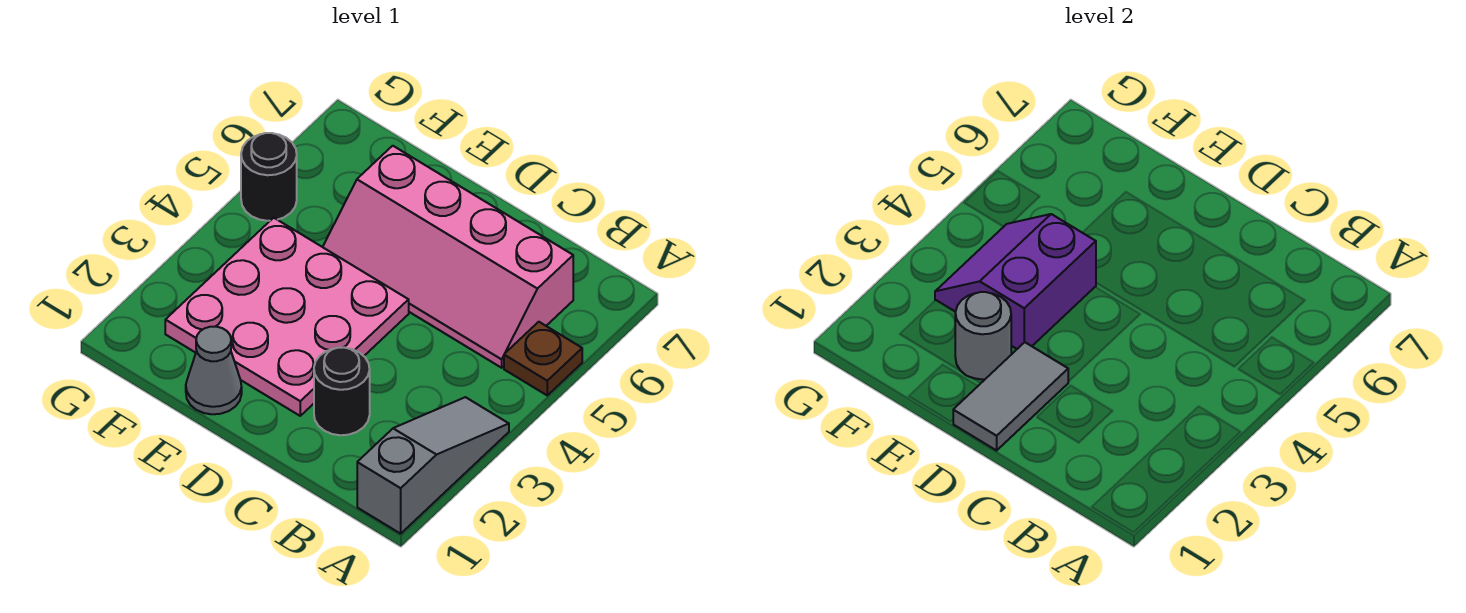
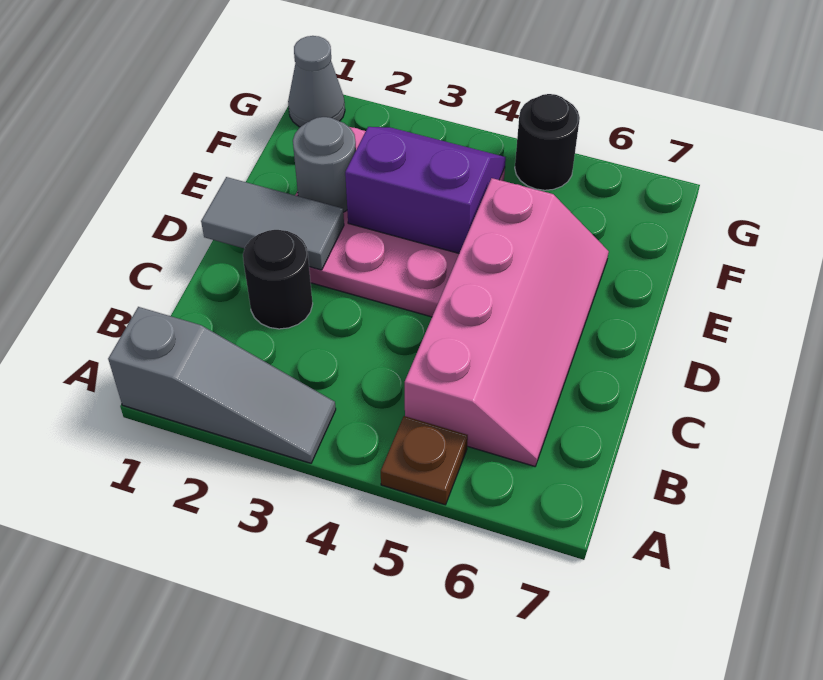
pink slope B5:E6 level 1 top 6 -> pink slope B5:E6 level 1 top 5
grey cone E1 level 1 -> grey cone G1 level 1

